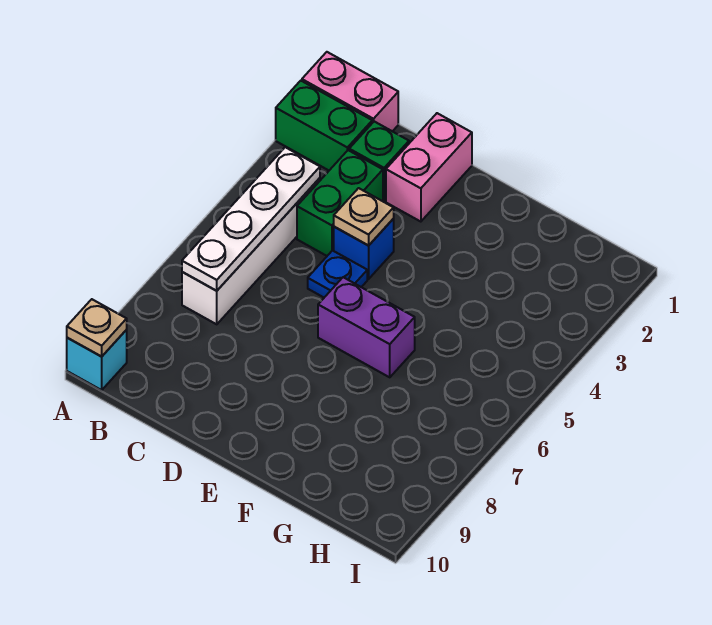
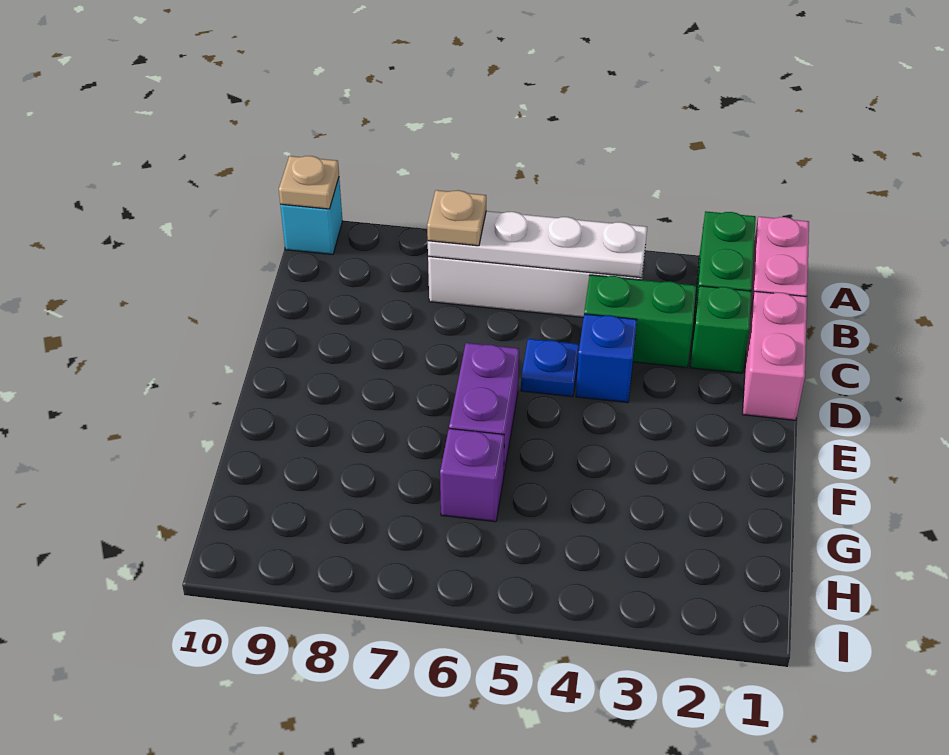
pink brick D1:D2 level 1 -> pink brick C1:D1 level 1
tan plate D4 level 2 -> tan plate B7 level 3
none -> purple brick G6 level 1

